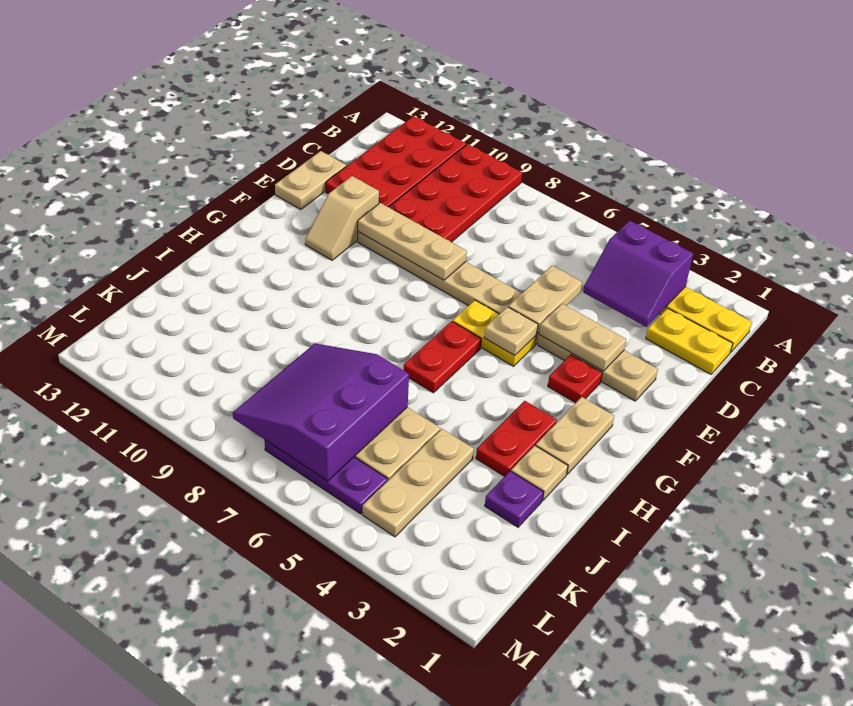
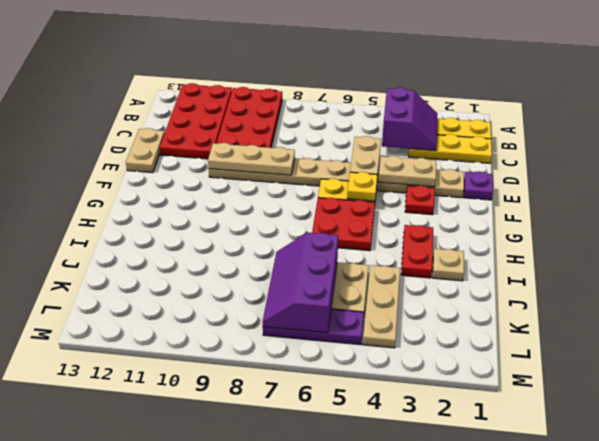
purple slope B3:C4 level 2 top B -> purple slope B3:C4 level 2 top 4
yellow plate C1:C2 level 1 -> yellow plate C1:C3 level 1
tan slope E11:F11 level 1 top E -> none
tan plate F5 level 2 -> yellow plate F5 level 2
tan plate G2:H2 level 1 -> none
red plate G6:H6 level 1 -> red plate G5:H6 level 1
purple plate J2 level 1 -> purple plate E1 level 1
purple slope J6:L8 level 2 top 6 -> purple slope J6:L7 level 2 top 6

